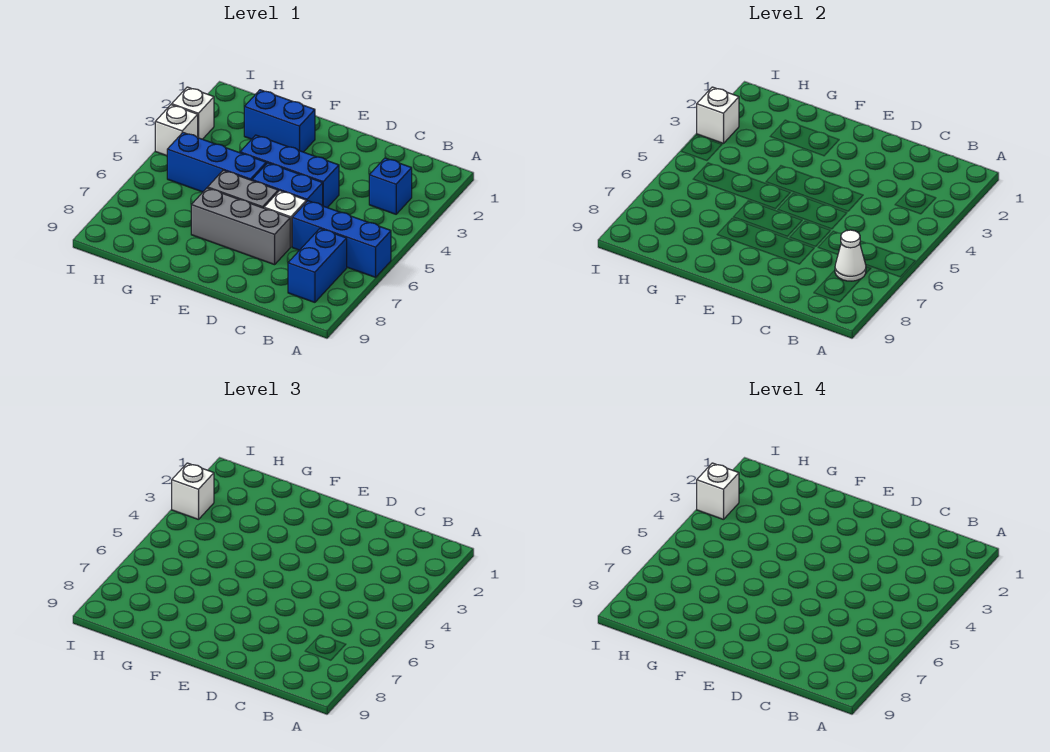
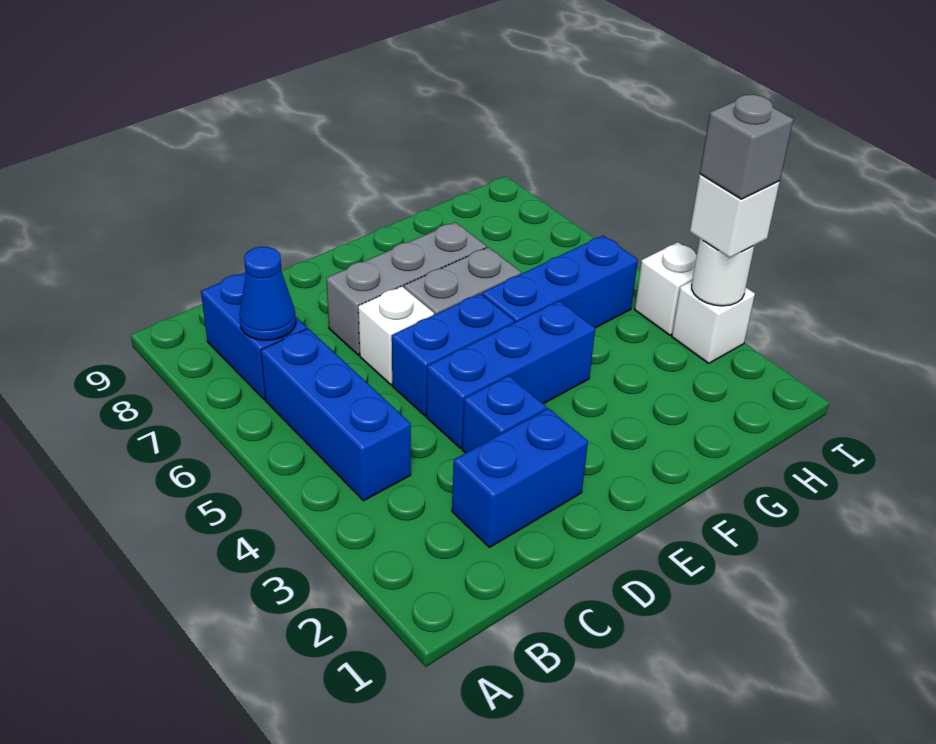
blue brick A6:C6 level 1 -> blue brick B4:B6 level 1
blue brick B3 level 1 -> blue brick D3 level 1
white cone B7 level 2 -> blue cone B7 level 2
blue brick F2:G2 level 1 -> blue brick C2:D2 level 1
white brick I3 level 2 -> white round brick I3 level 2
white brick I3 level 4 -> grey brick I3 level 4

